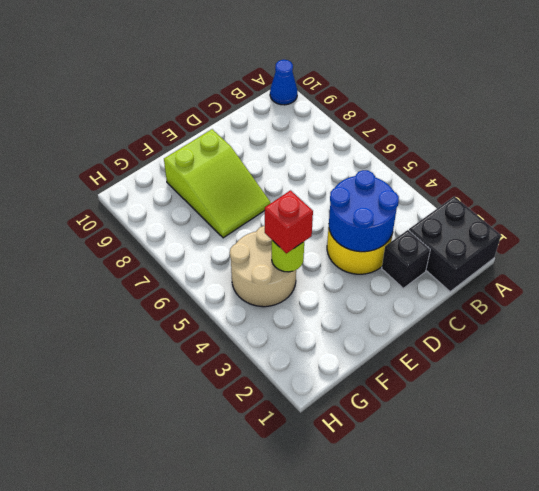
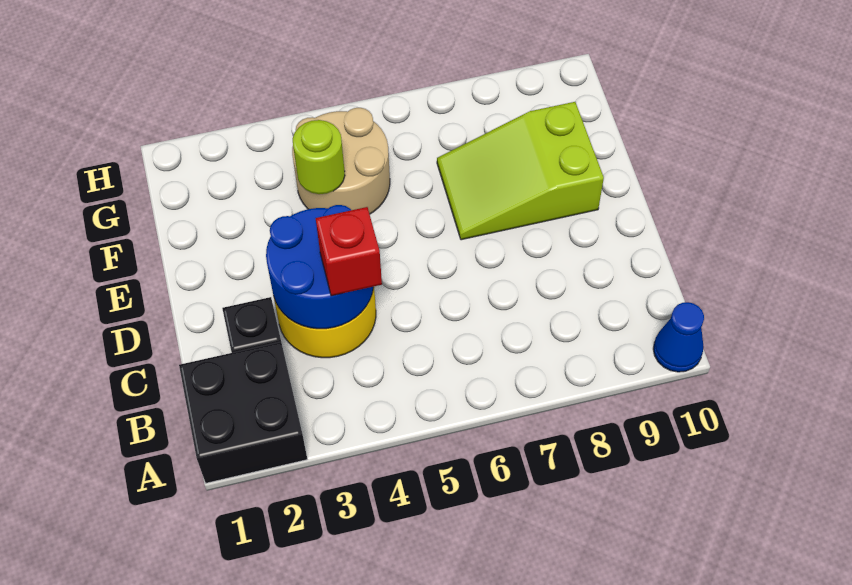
red brick F4 level 3 -> red brick C4 level 3

